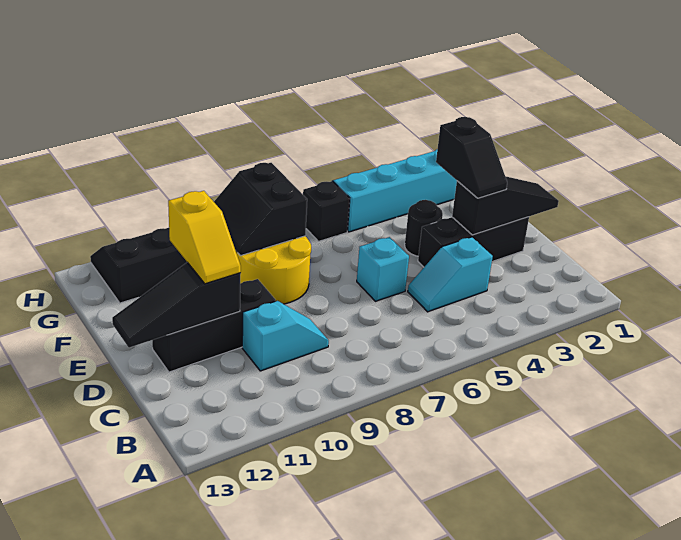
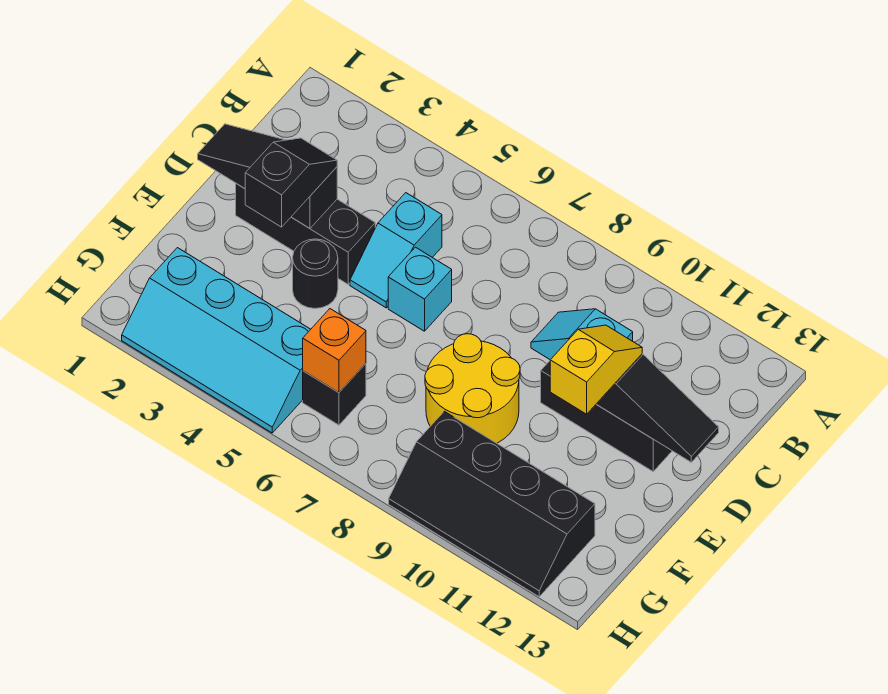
cyan slope C4:C5 level 1 top 4 -> cyan slope C5:D5 level 1 top C
black slope F8:G9 level 2 top 8 -> none
none -> orange brick G6 level 2

